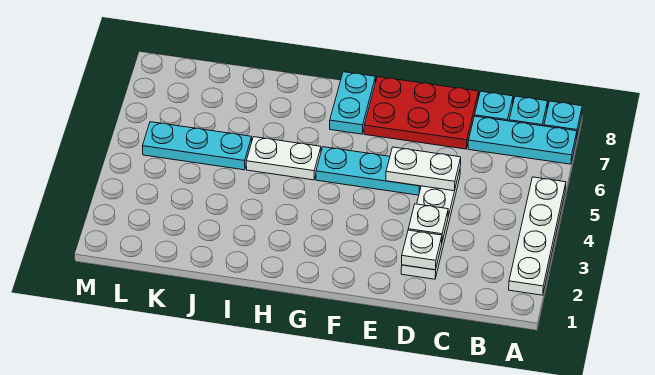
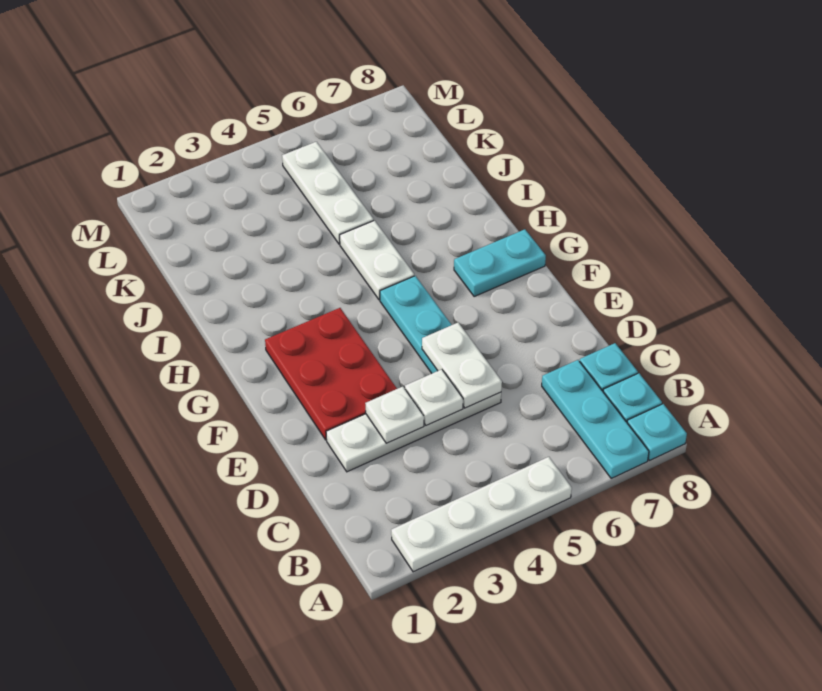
white plate D2 level 2 -> white plate D4 level 2
red plate D7:F8 level 1 -> red plate E2:G3 level 1
cyan plate J5:L5 level 1 -> white plate J5:L5 level 1

